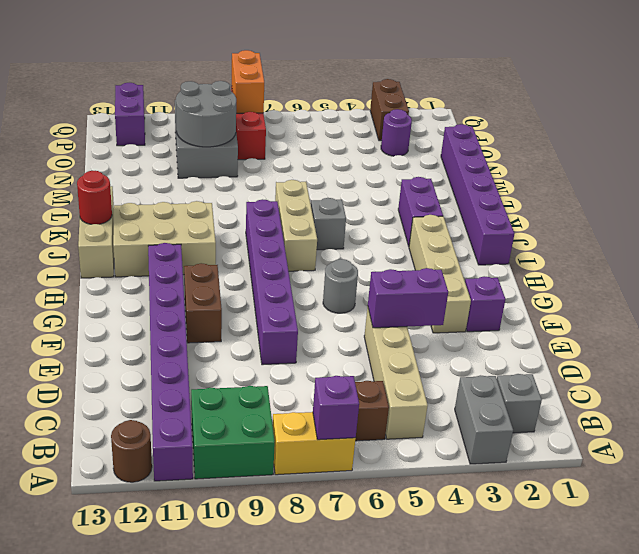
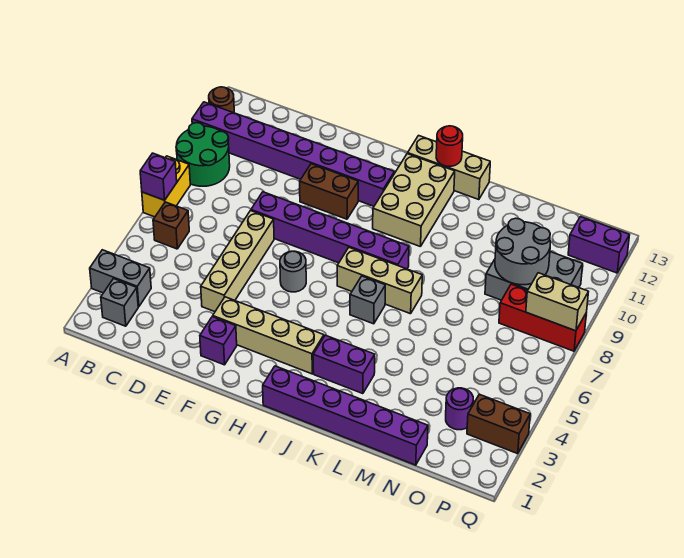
green brick A9:B10 level 1 -> green round brick A9:B10 level 1
tan brick B5:E5 level 1 -> tan brick E4:E7 level 1
purple brick E4:E5 level 2 -> none
orange brick P8:Q8 level 2 -> tan brick P8:Q8 level 2

